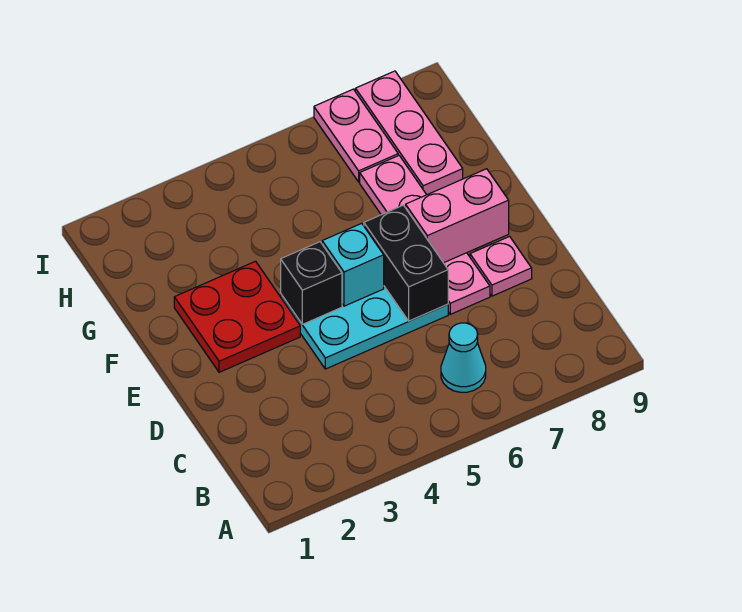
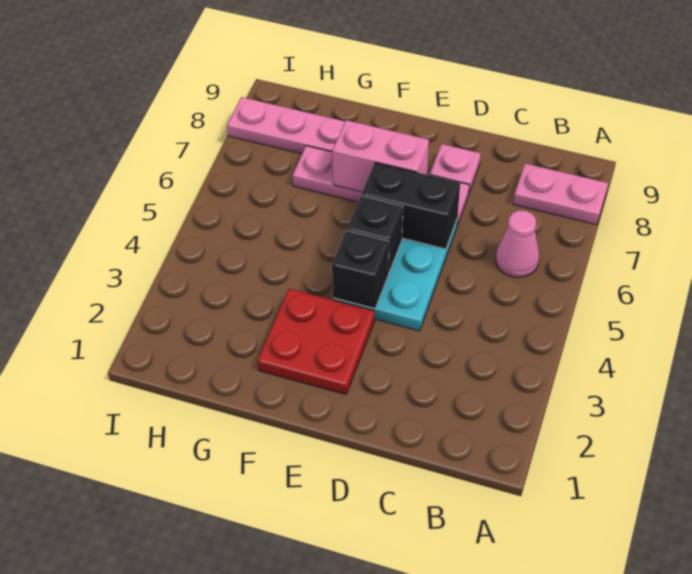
cyan cone B6 level 1 -> pink cone B6 level 1
cyan brick E5 level 2 -> black brick E5 level 2
pink brick E7:E8 level 2 -> pink brick E7:F7 level 2
pink plate H7:I7 level 1 -> pink plate A8:B8 level 1

